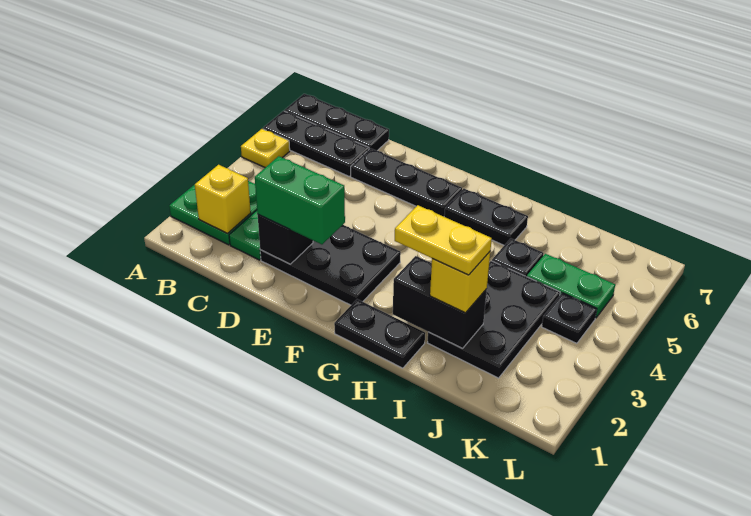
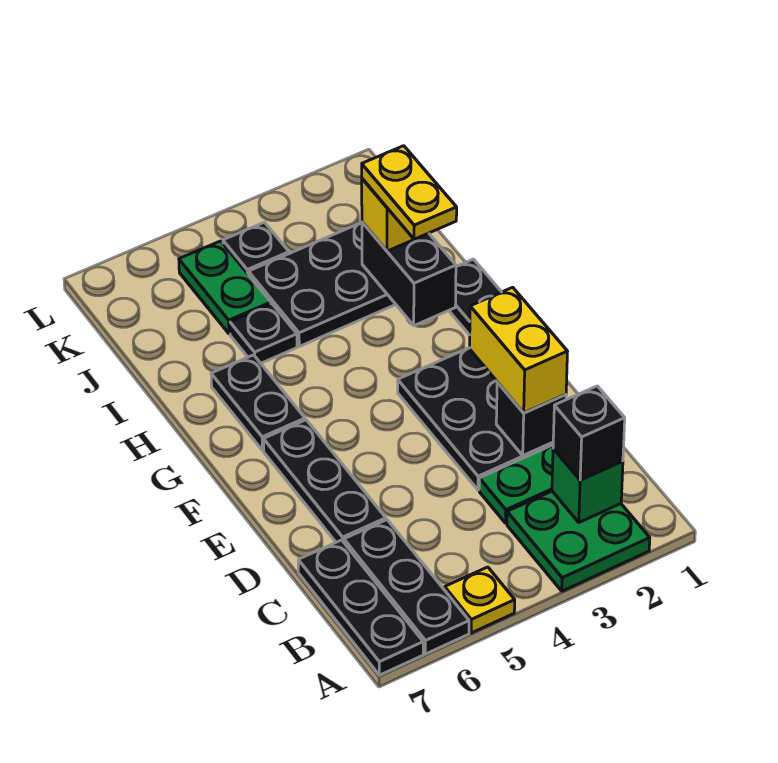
yellow brick B2 level 2 -> green brick B2 level 2
none -> black brick B2 level 3
green brick D2:E2 level 3 -> yellow brick D2:E2 level 3

